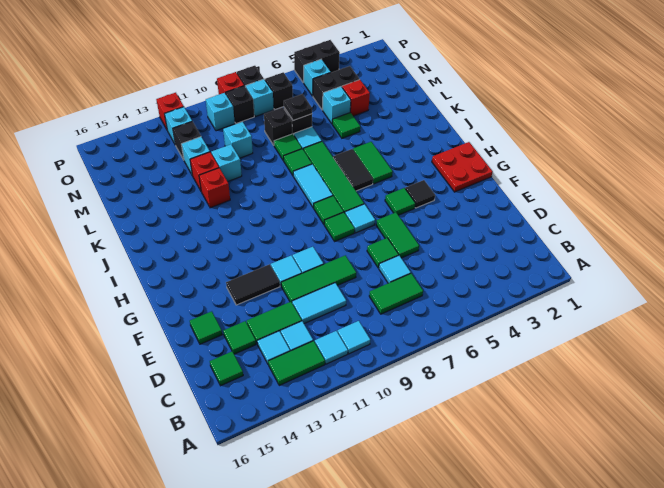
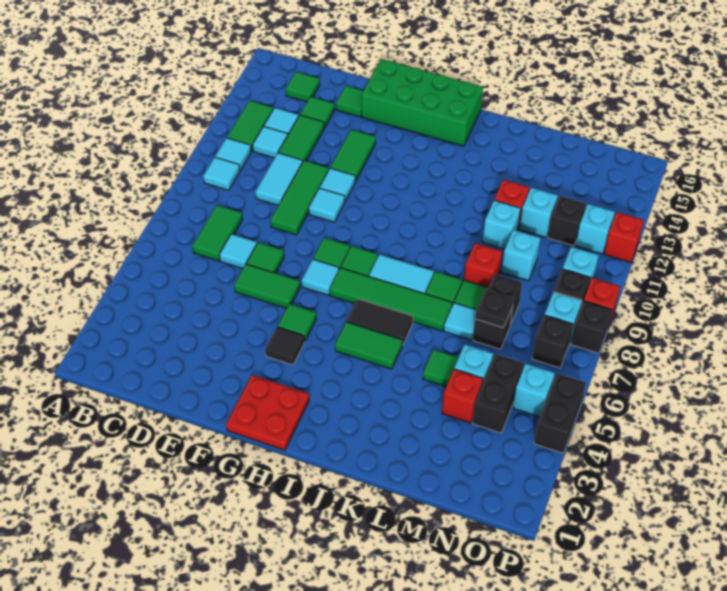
black tile F12:F13 level 1 -> green tile F12:F13 level 1
none -> green brick F15:I16 level 1
red brick K12 level 1 -> red brick L9 level 1

